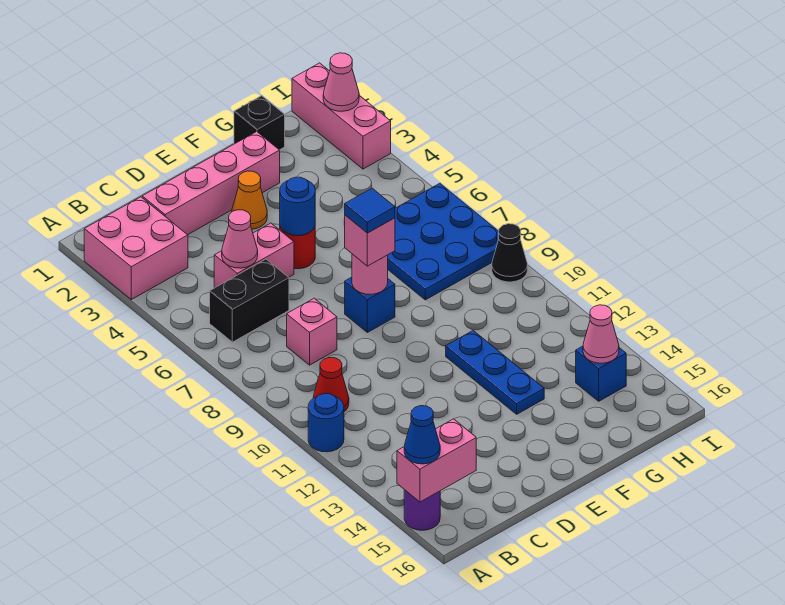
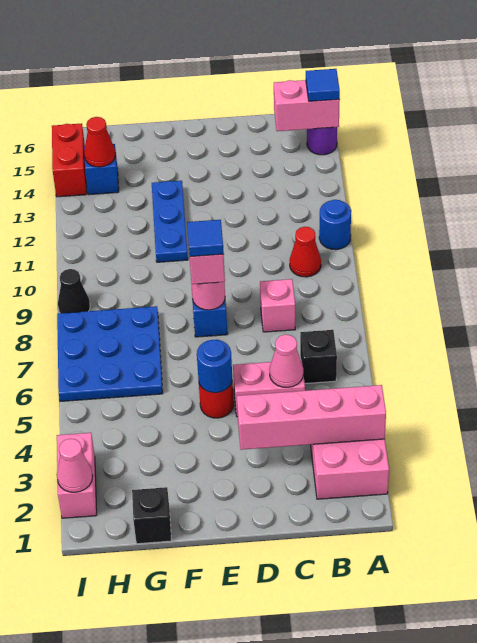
blue cone A15 level 3 -> blue tile A15 level 3
black brick B6:C6 level 1 -> black brick B6 level 1
pink brick C2:F2 level 1 -> pink brick A3:D3 level 2
orange cone E3 level 1 -> none
pink cone H14 level 2 -> red cone H14 level 2
pink brick I1:I3 level 1 -> pink brick I2:I3 level 1
none -> red brick I14:I15 level 1

